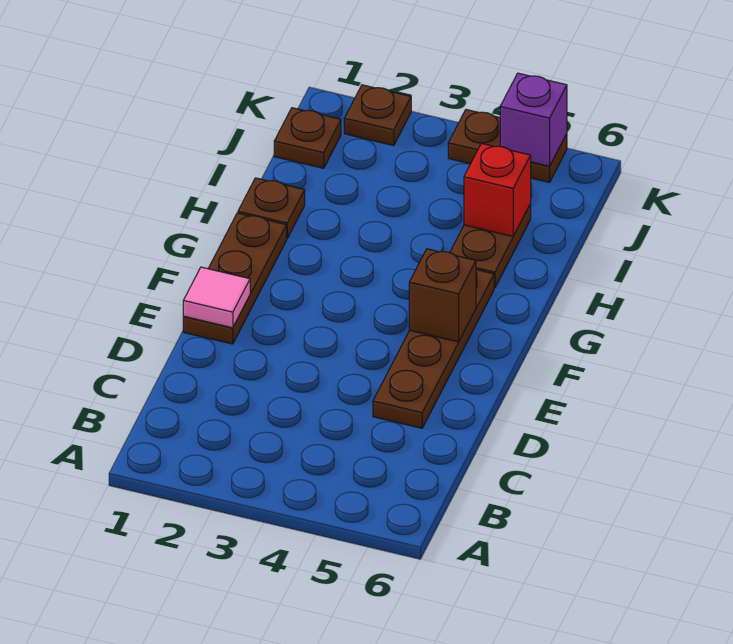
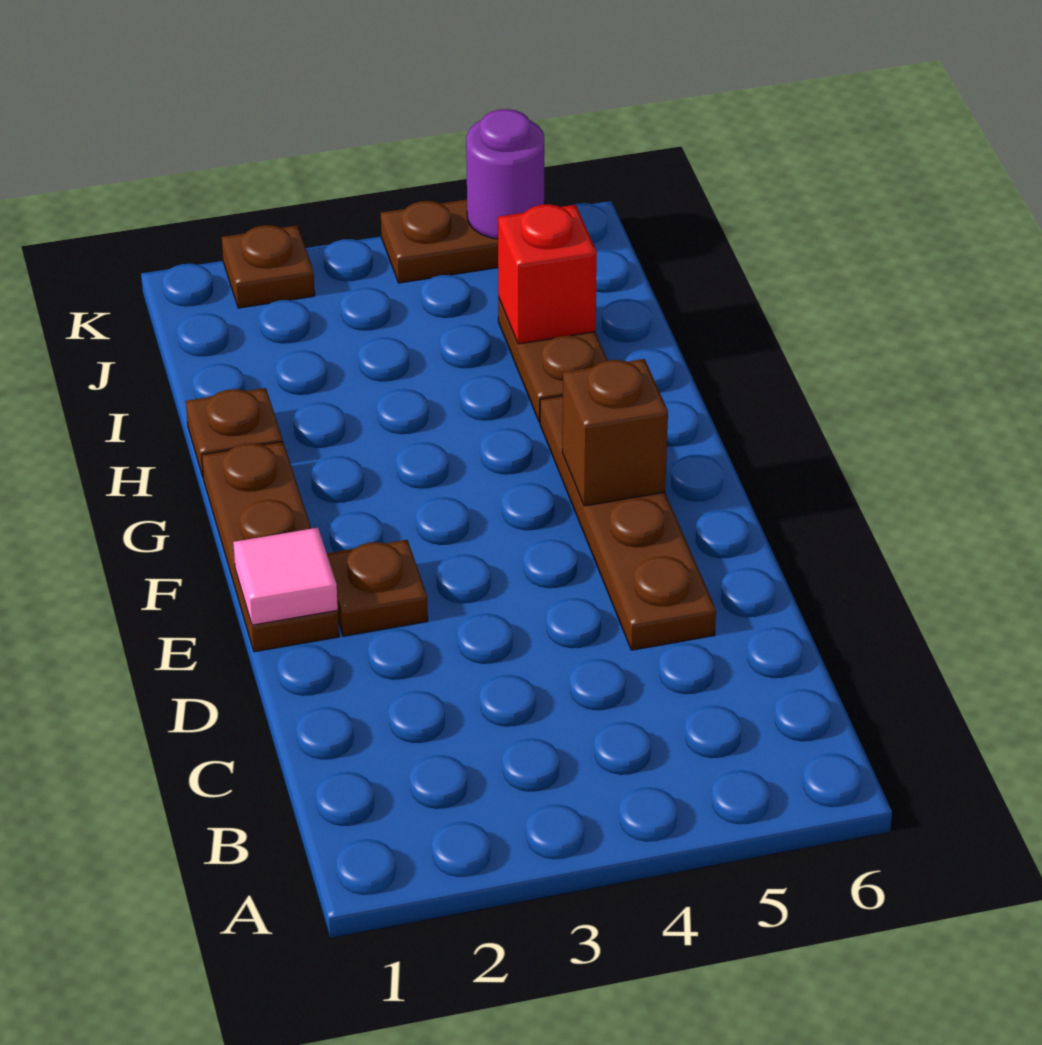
brown plate J1 level 1 -> brown plate E2 level 1
purple brick K5 level 2 -> purple round brick K5 level 2

